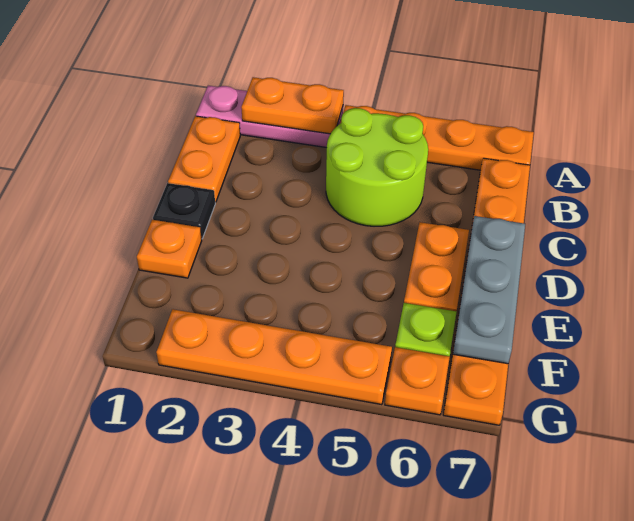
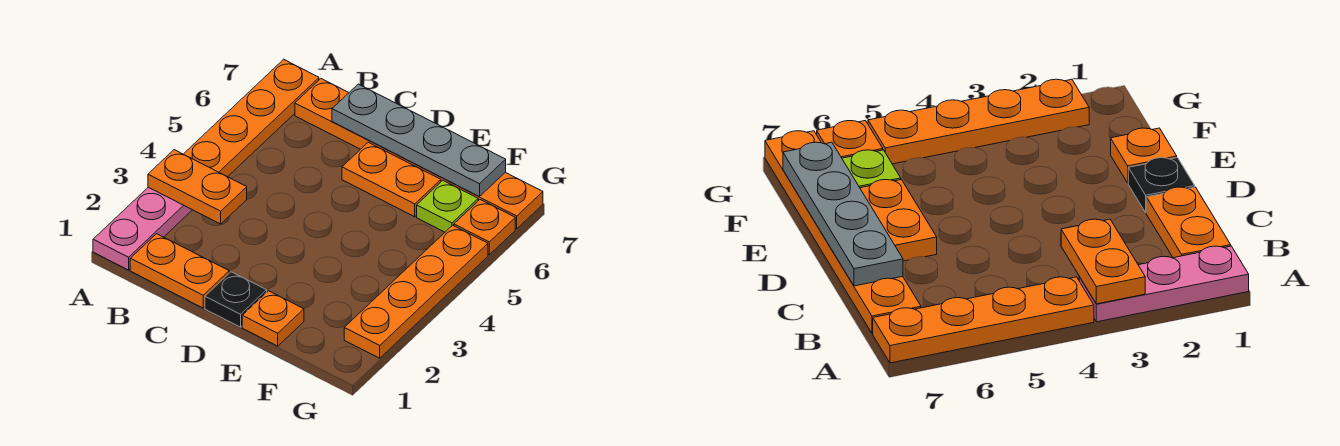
orange plate A2:A3 level 2 -> orange plate A3:B3 level 2
lime round brick B4:C5 level 1 -> none
grey plate D7:F7 level 2 -> grey plate C7:F7 level 2

